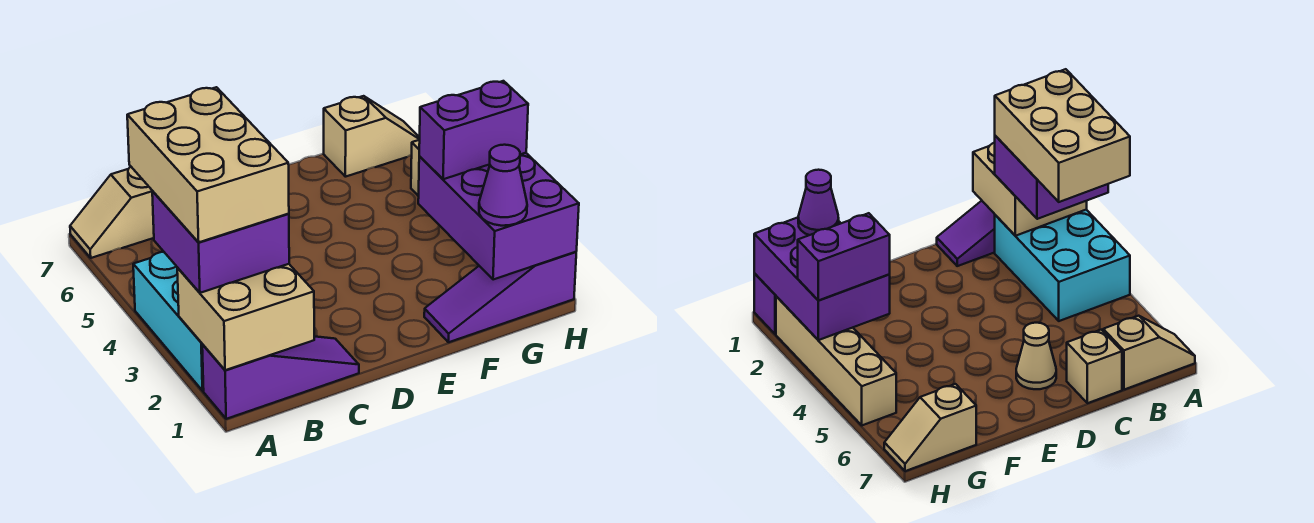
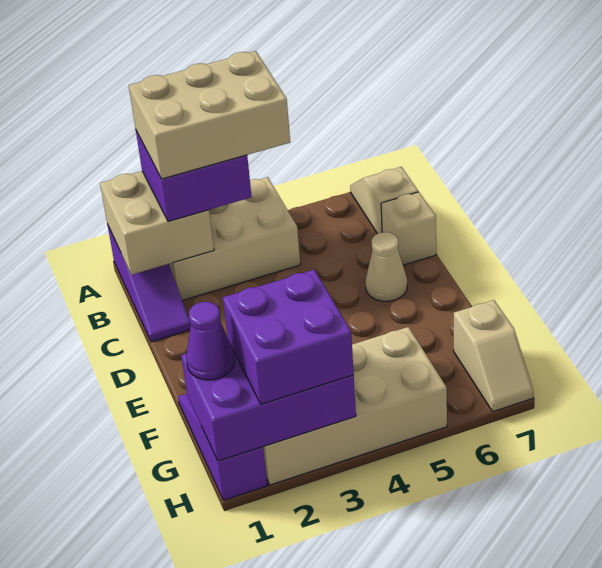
cyan brick A2:B4 level 1 -> tan brick A2:B4 level 1
purple brick G3:H3 level 3 -> purple brick G2:H3 level 3
tan brick H2:H5 level 1 -> tan brick G2:H5 level 1

